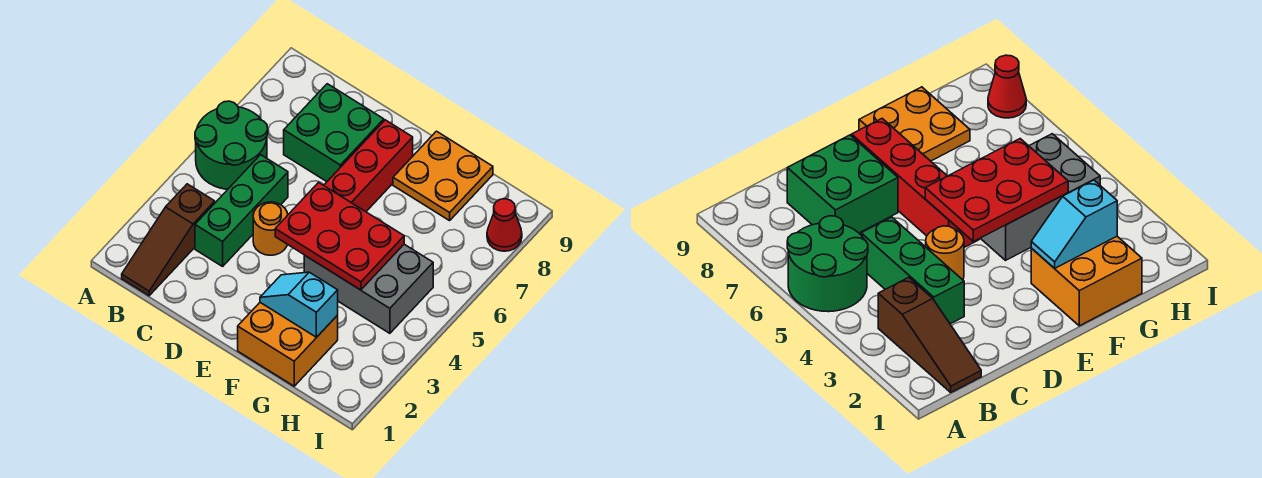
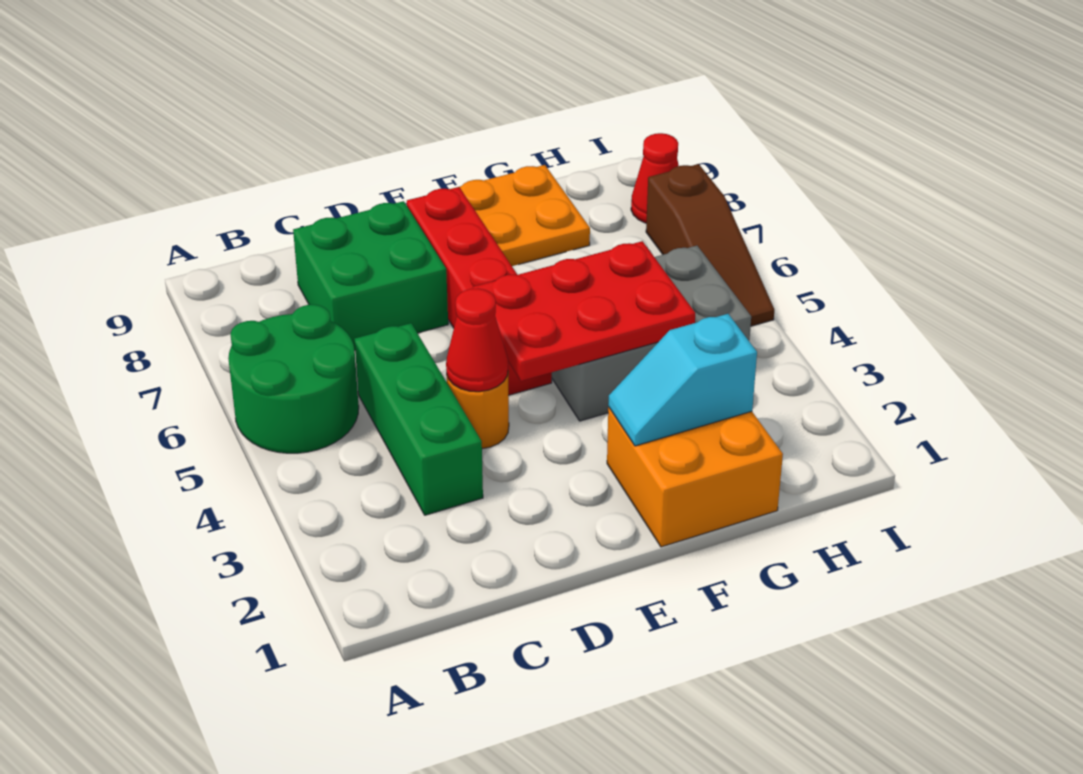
brown slope B1:B3 level 1 top 3 -> brown slope I5:I7 level 1 top 7
none -> red cone D4 level 2

